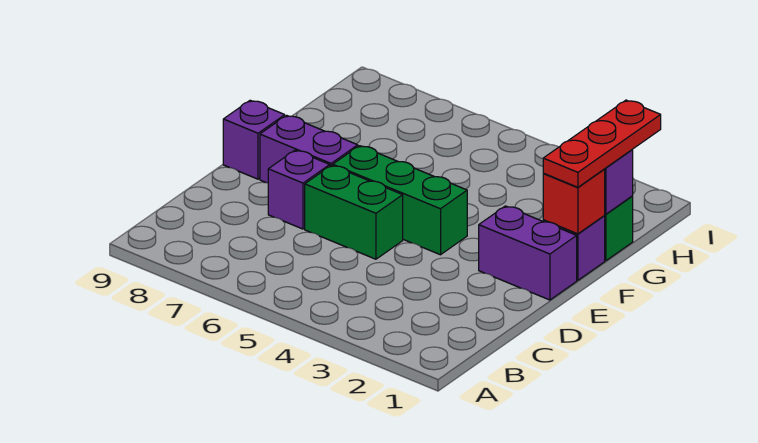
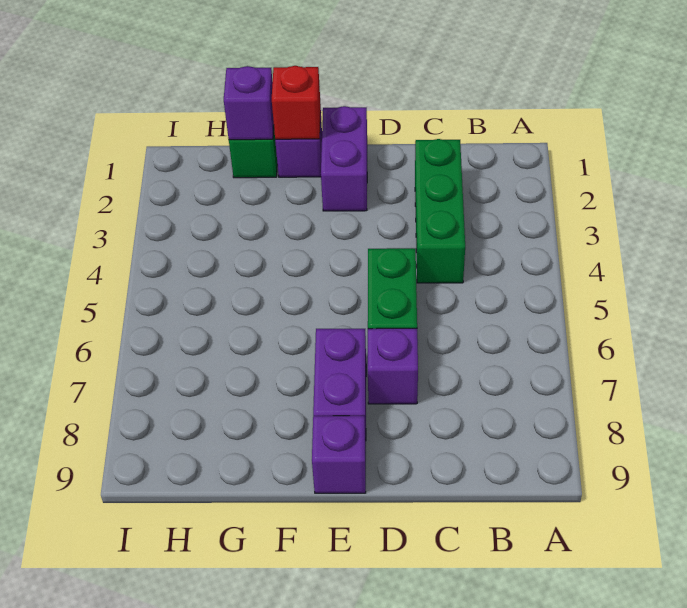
green brick E4:E6 level 1 -> green brick C2:C4 level 1
red plate F1:H1 level 3 -> none

